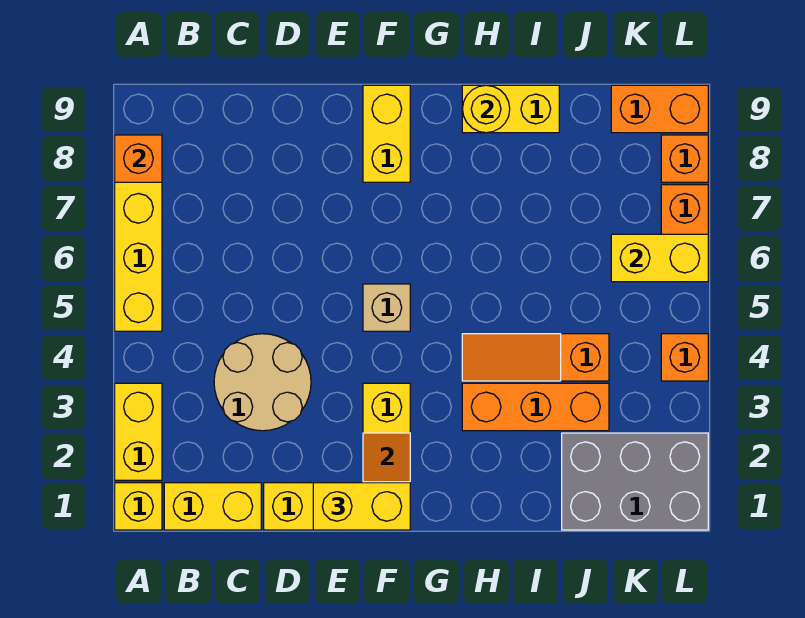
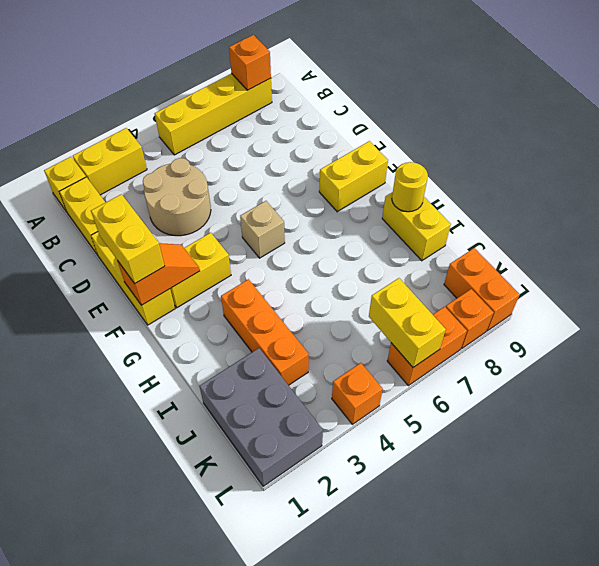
orange slope H4:J4 level 1 top J -> none

